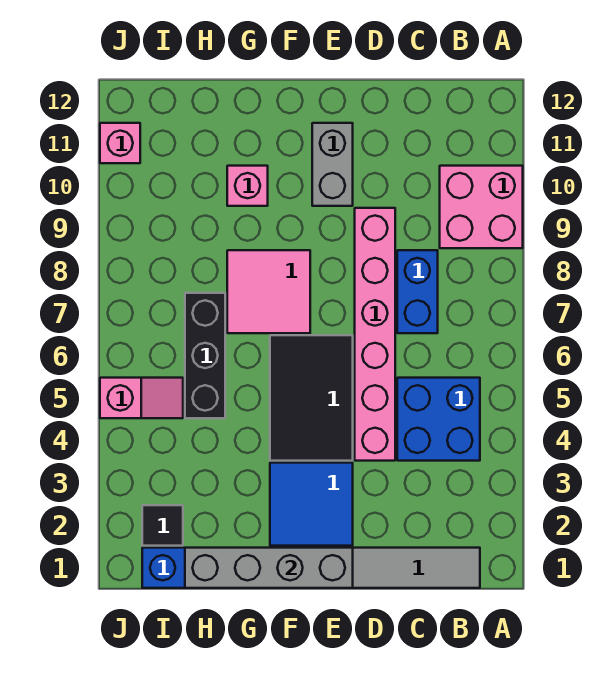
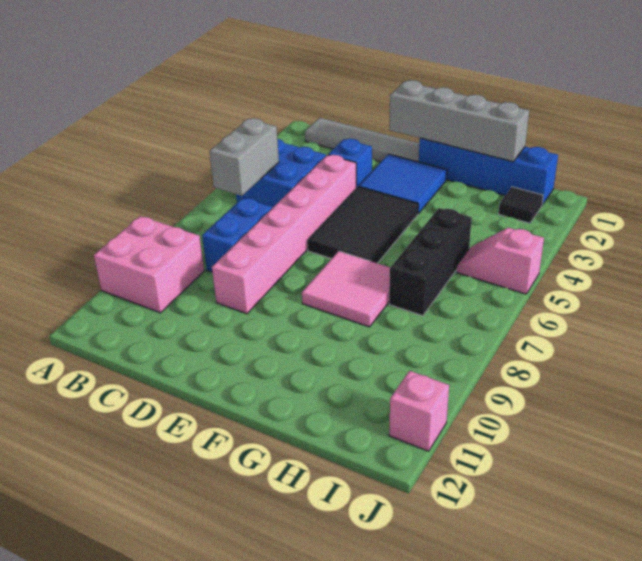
none -> blue brick D3 level 1
grey brick E10:E11 level 1 -> grey brick B5:B6 level 2
pink brick G10 level 1 -> none

